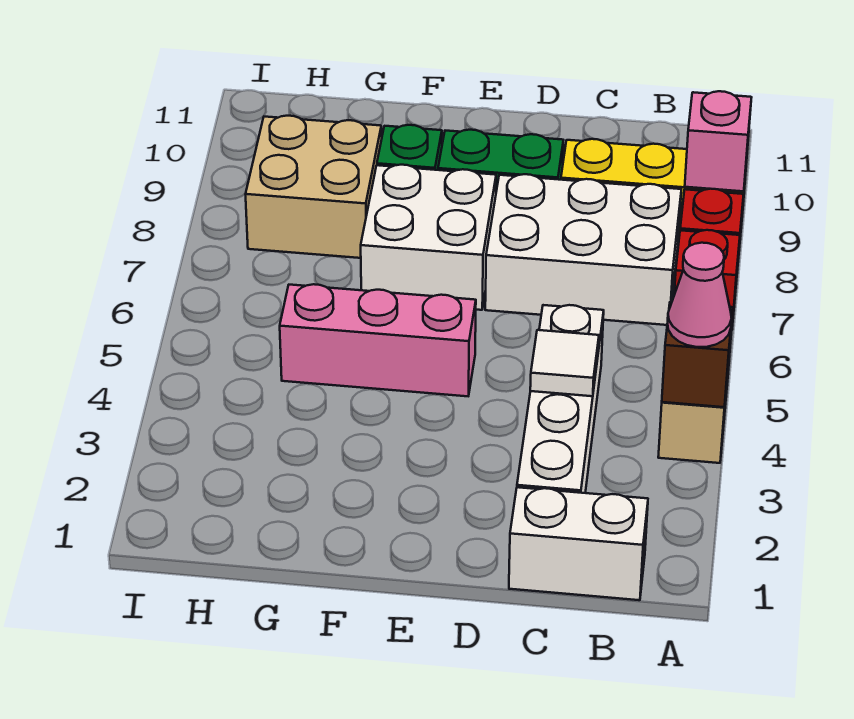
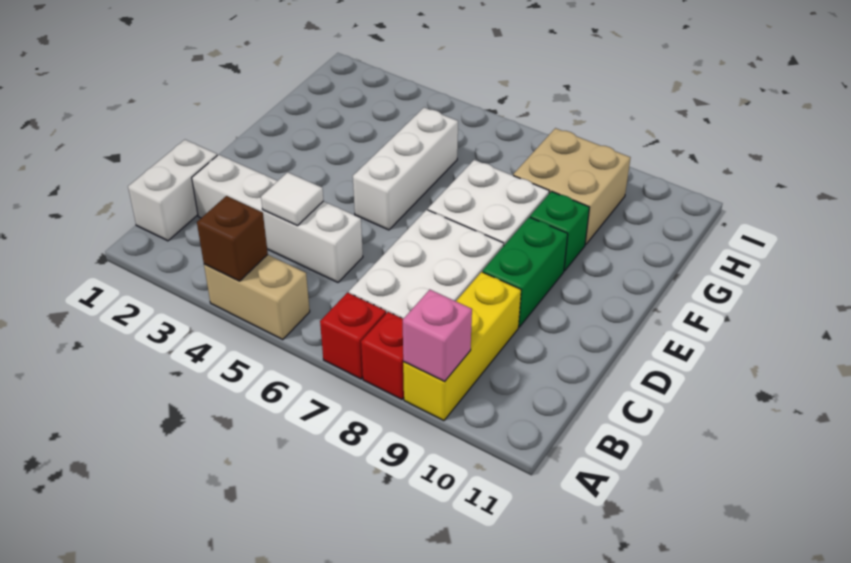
pink cone A4 level 3 -> none
pink brick E5:G5 level 1 -> white brick E5:G5 level 1

